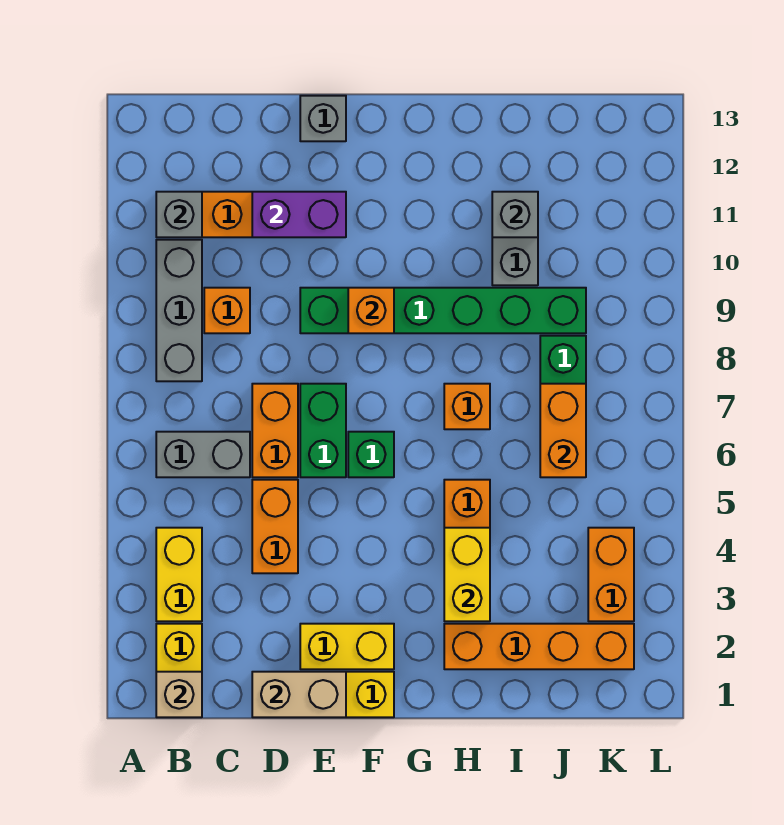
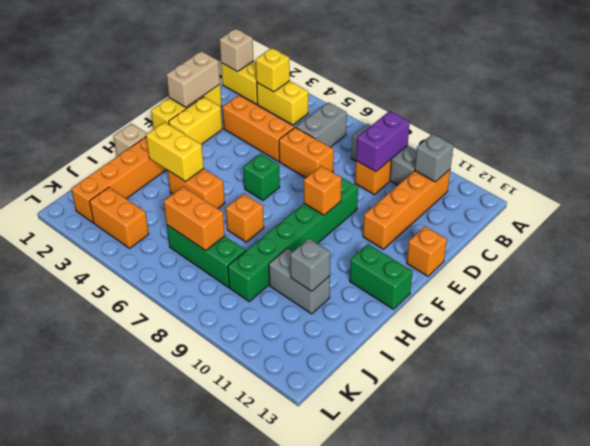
none -> yellow brick B3 level 2
orange brick D4:D5 level 1 -> orange brick D3:D5 level 1
purple brick D11:E11 level 2 -> purple brick B9:C9 level 2
green brick E6:E7 level 1 -> green brick G12:G13 level 1
grey brick E13 level 1 -> orange brick E13 level 1
none -> tan brick H1 level 1

